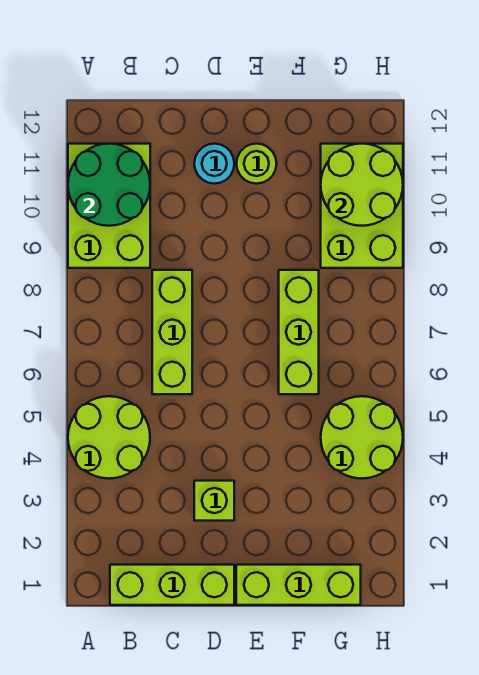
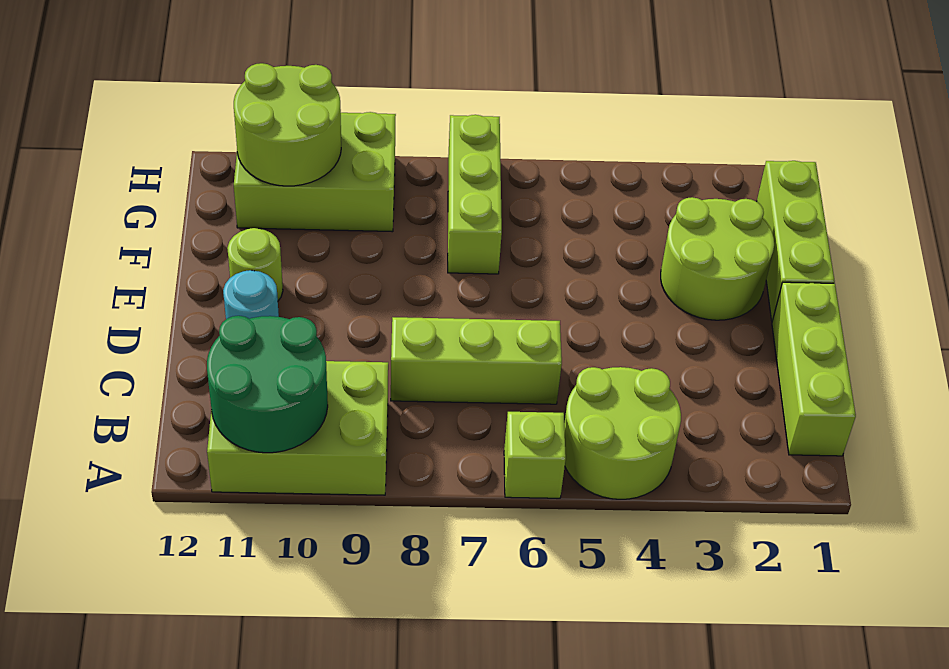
lime brick D3 level 1 -> lime brick A6 level 1
lime brick F6:F8 level 1 -> lime brick F7:H7 level 1
lime round brick G4:H5 level 1 -> lime round brick E2:F3 level 1

